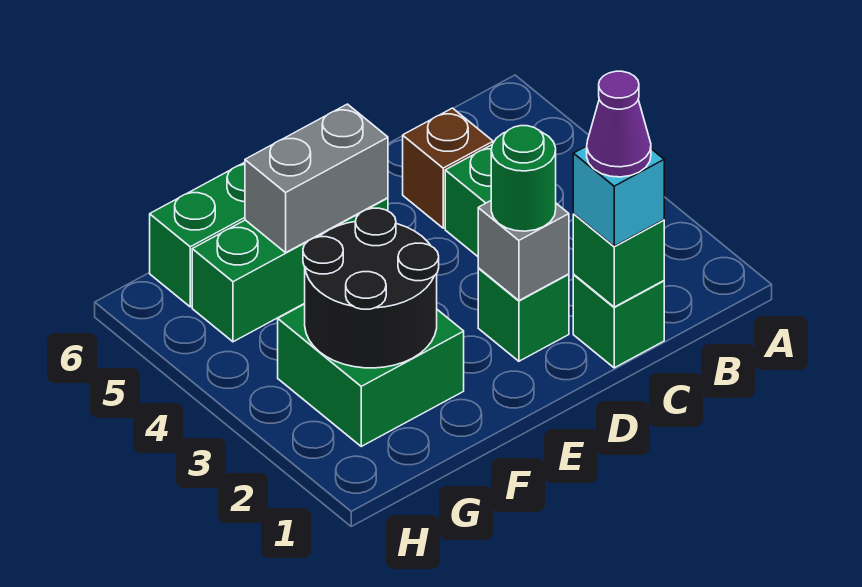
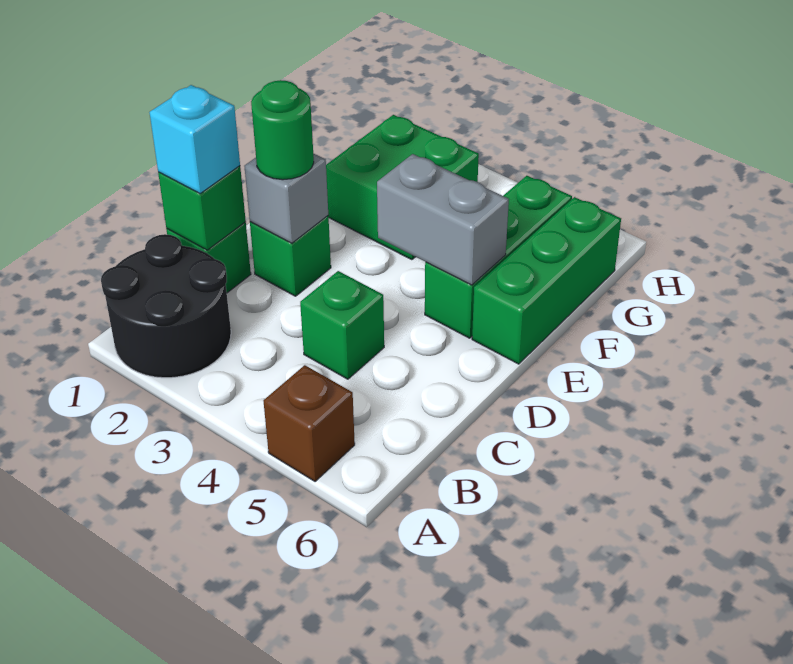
purple cone C1 level 4 -> none
brown brick C5 level 1 -> brown brick A5 level 1
grey brick E5:F5 level 2 -> grey brick E4:E5 level 2
black round brick F2:G3 level 2 -> black round brick A1:B2 level 1

